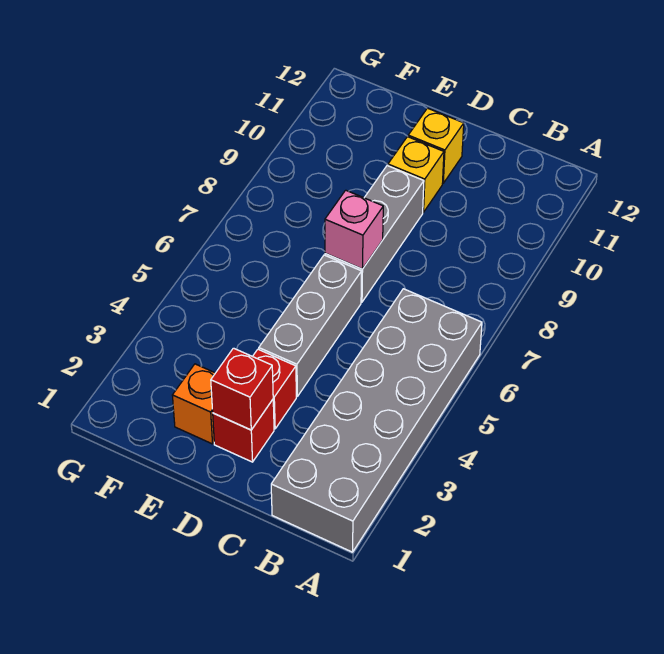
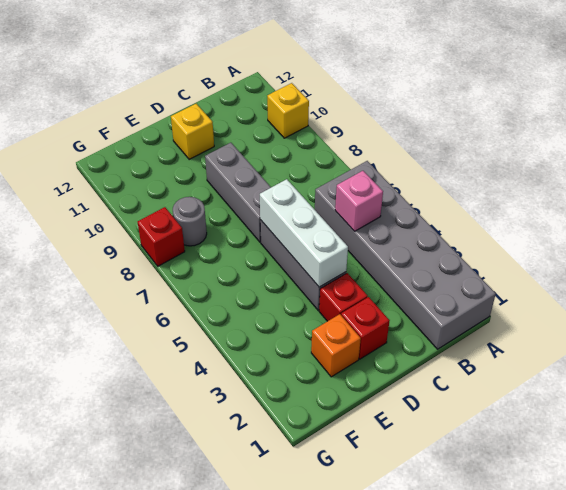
red brick D2 level 2 -> red brick G8 level 1
none -> white brick D4:D6 level 2
pink brick D7 level 2 -> pink brick B5 level 2
yellow brick D10 level 1 -> yellow brick A10 level 1
none -> grey round brick F8 level 1

